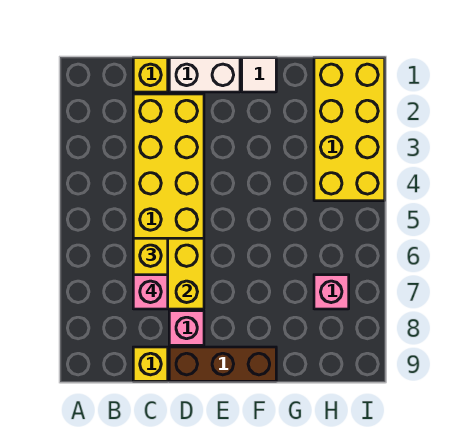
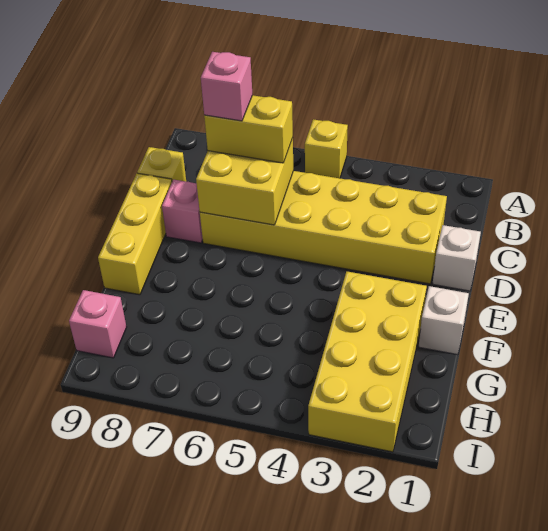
yellow brick C1 level 1 -> yellow brick A5 level 1
white brick D1:E1 level 1 -> white brick D1 level 1
brown brick D9:F9 level 1 -> yellow brick D9:F9 level 1
white tile F1 level 1 -> white brick F1 level 1
yellow brick H1:I4 level 1 -> yellow brick F2:I3 level 1
pink brick H7 level 1 -> pink brick H9 level 1

